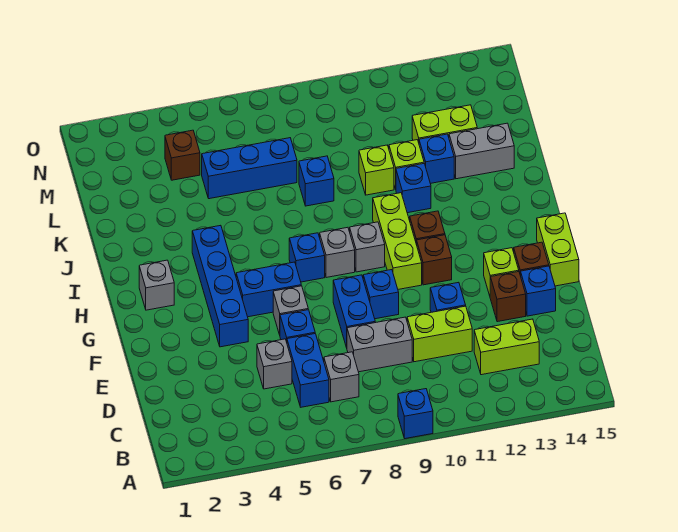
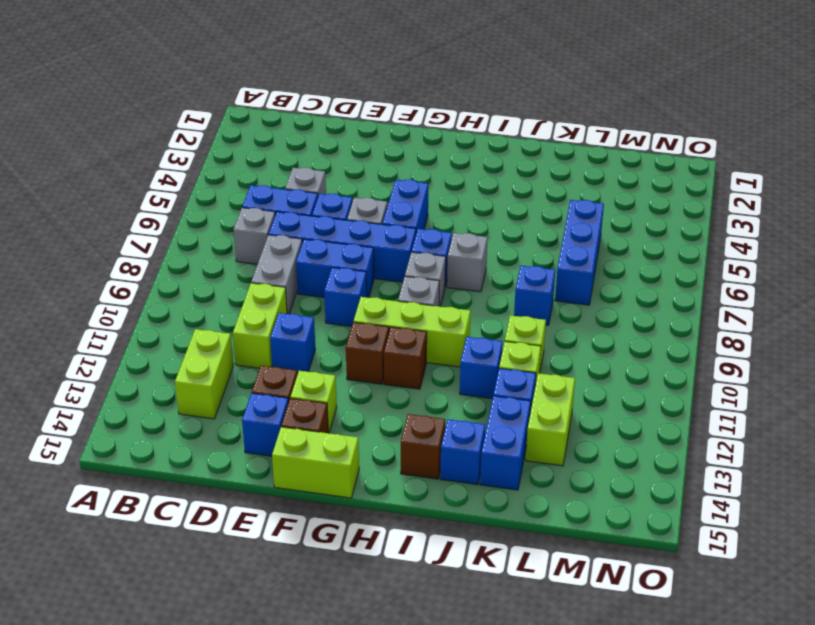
blue brick A9 level 1 -> blue brick J14 level 1
blue brick F4:I4 level 1 -> blue brick D7:G7 level 1
grey brick H2 level 1 -> grey brick I7 level 1
grey brick K13:K14 level 1 -> blue brick K13:K14 level 1
brown brick M4 level 1 -> brown brick I14 level 1

